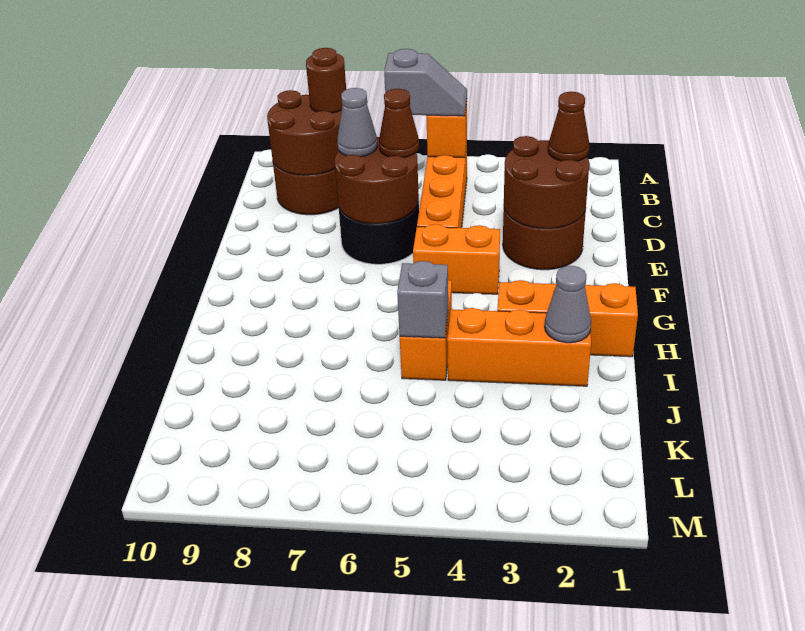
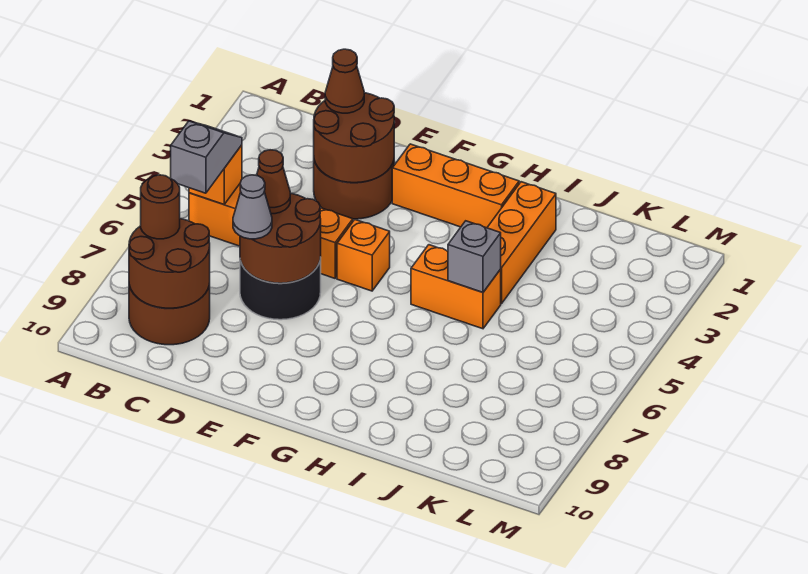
orange brick F4:F5 level 1 -> orange brick F5 level 1
orange brick H1:H3 level 1 -> orange brick F2:H2 level 1
grey cone I2 level 2 -> none

